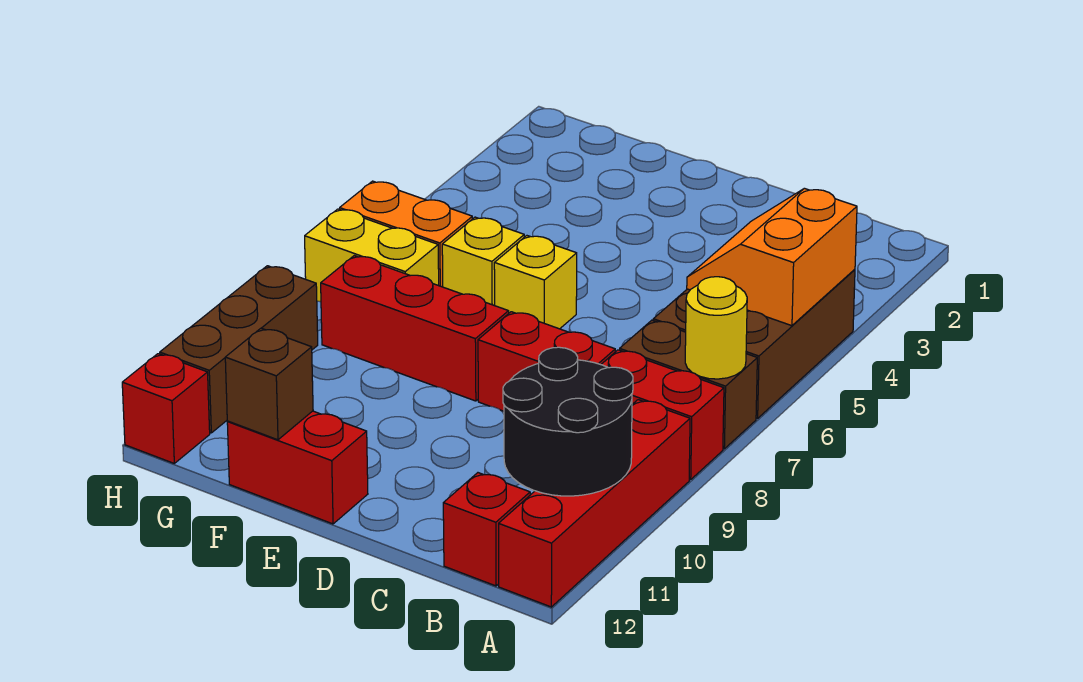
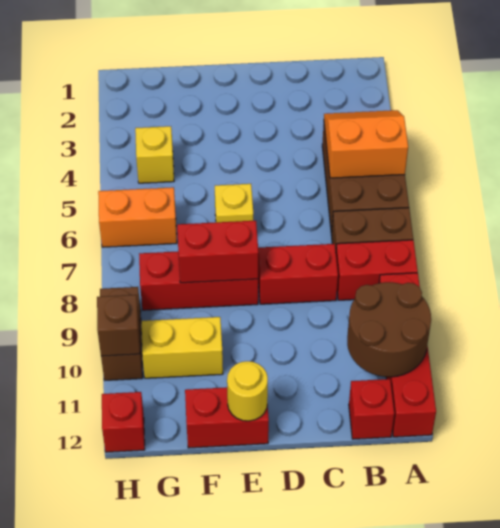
orange slope A4:B5 level 2 top A -> orange slope A4:B5 level 2 top 5
yellow round brick A7 level 2 -> yellow round brick E12 level 2
black round brick A10:B11 level 2 -> brown round brick A10:B11 level 2
none -> red brick E8:F8 level 2
yellow brick F6 level 1 -> yellow brick G4 level 1
brown brick F12 level 2 -> brown brick H10 level 2
yellow brick G7:H7 level 1 -> yellow brick F10:G10 level 1
brown brick H9:H11 level 1 -> brown brick H9:H10 level 1

